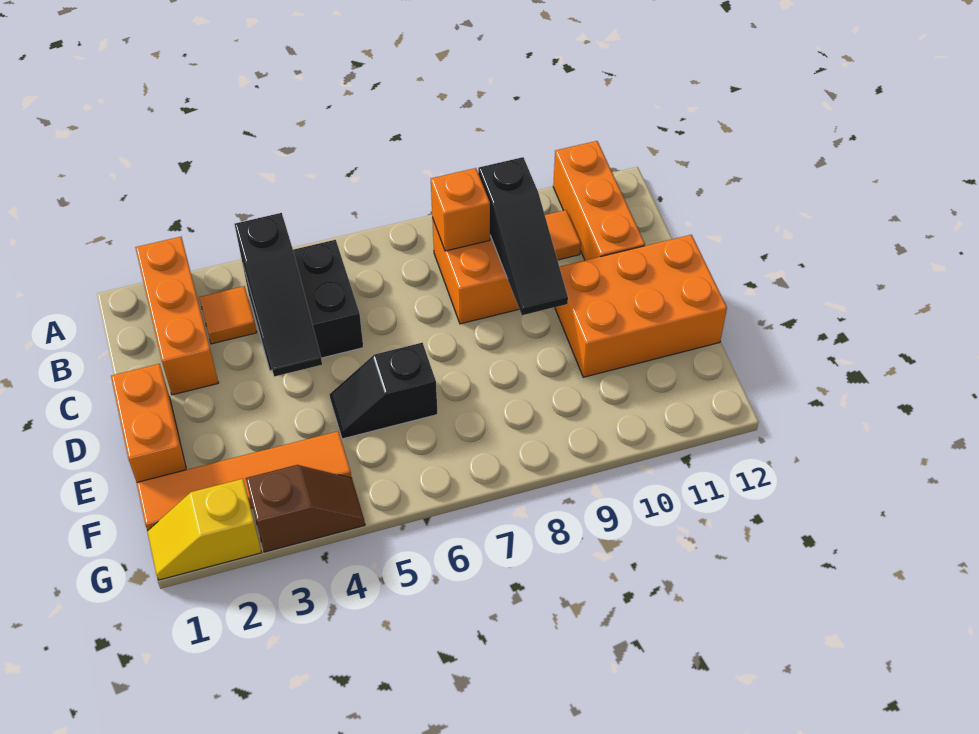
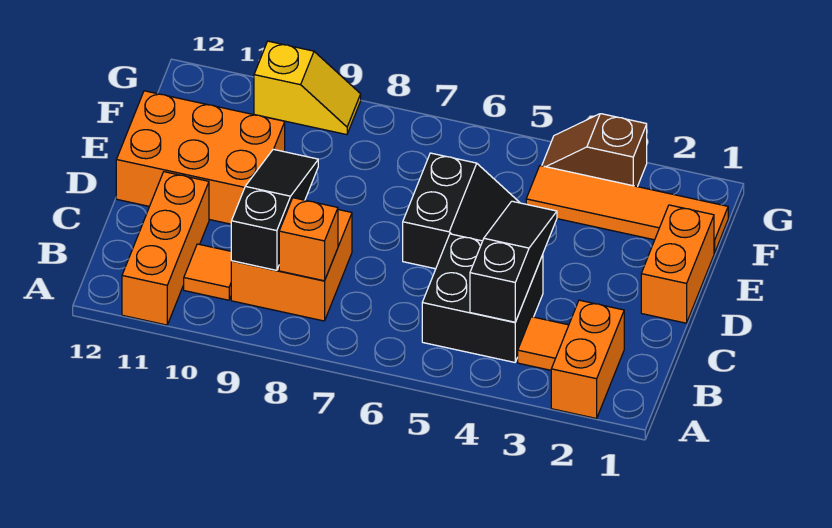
orange brick A2:C2 level 1 -> orange brick A2:B2 level 1
black slope E5:E6 level 1 top 6 -> black slope D5:E6 level 1 top 6
yellow slope G1:G2 level 1 top 2 -> yellow slope G9:G10 level 1 top 10

